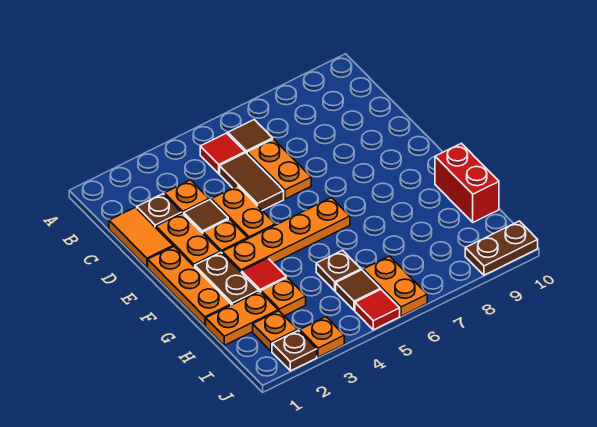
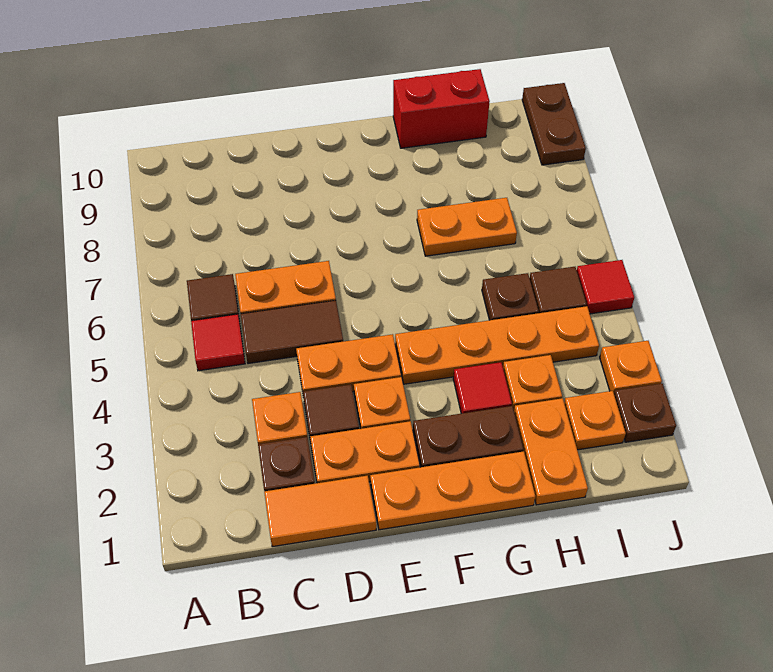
orange plate F3:F6 level 1 -> orange plate F4:I4 level 1
orange plate I6:J6 level 1 -> orange plate G7:H7 level 1

